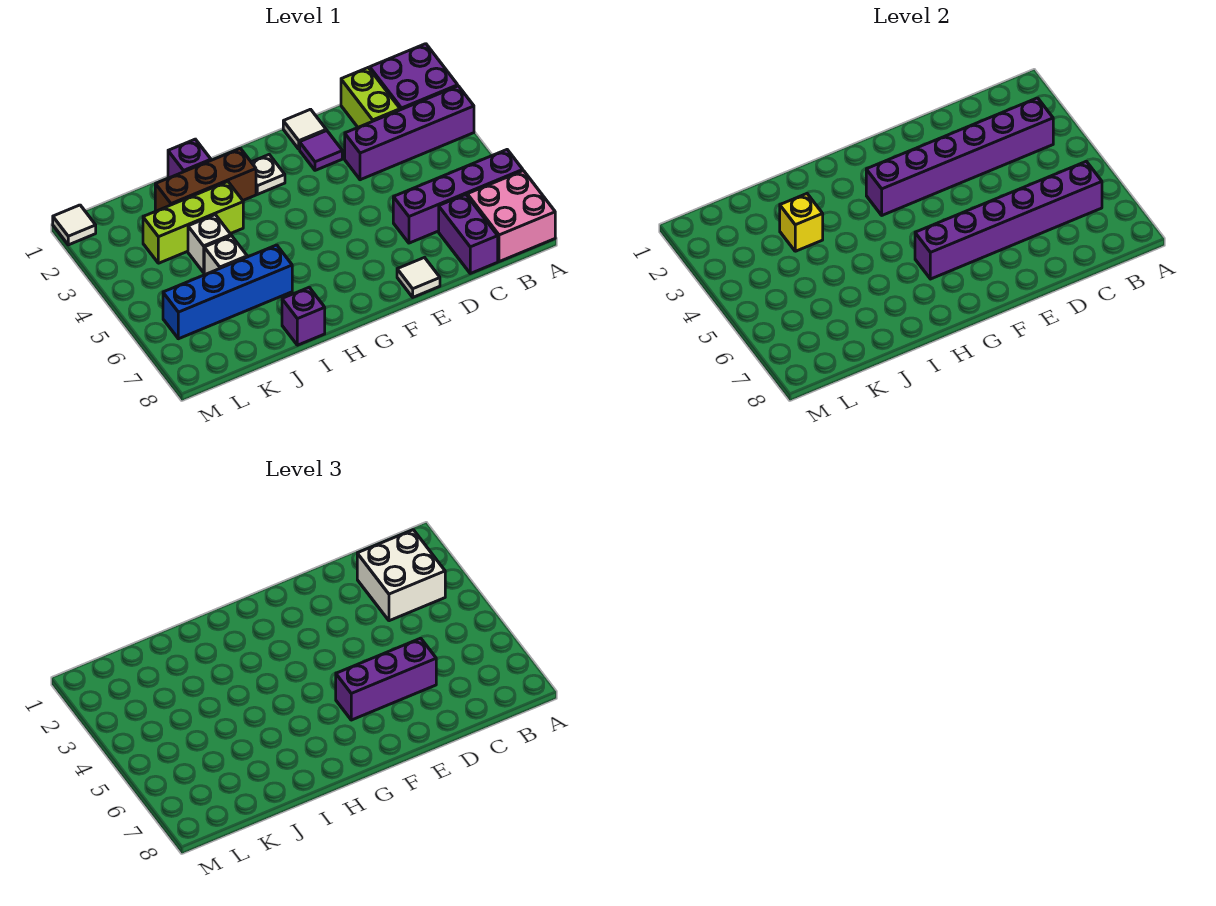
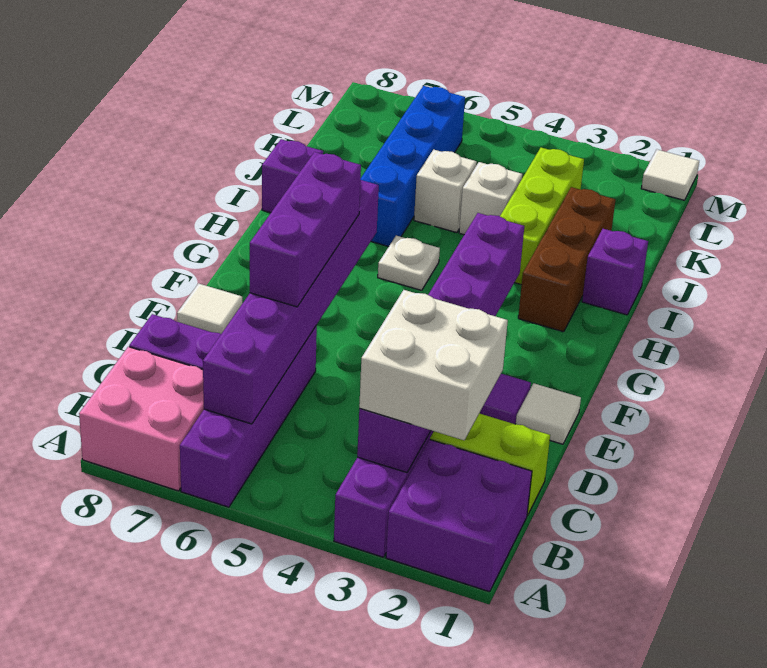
white plate G2 level 1 -> white plate H5 level 1
yellow brick J3 level 2 -> none

